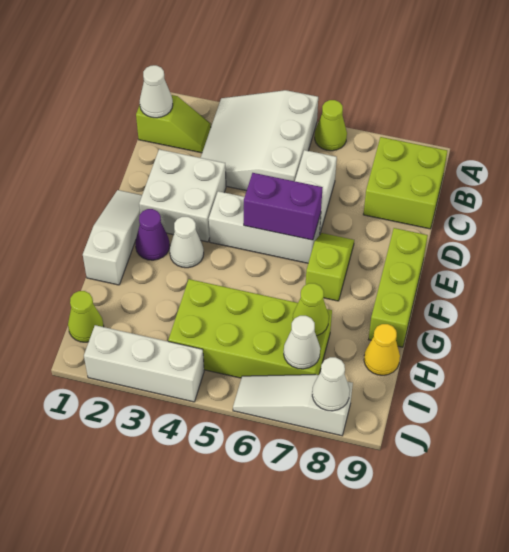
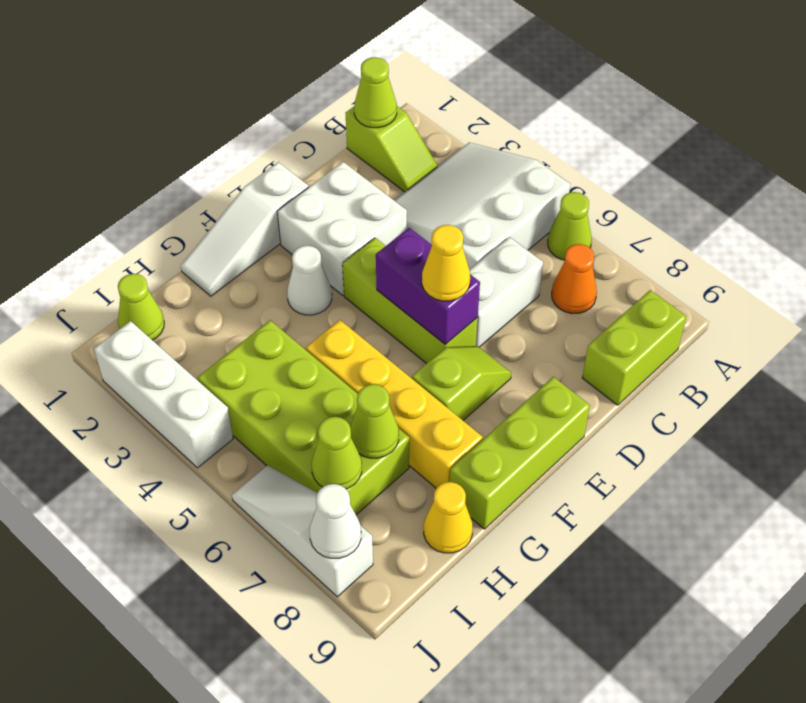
white cone B1 level 2 -> lime cone B1 level 2
none -> orange cone B7 level 1
lime brick B8:C9 level 1 -> lime brick B9:C9 level 1
white slope E1:G1 level 1 top G -> white slope E1:G1 level 1 top E
white brick E4:E6 level 1 -> lime brick E4:E6 level 1
none -> yellow cone E6 level 3
purple cone F2 level 1 -> none
none -> yellow brick G5:G8 level 1
white cone I7 level 2 -> lime cone I7 level 2

